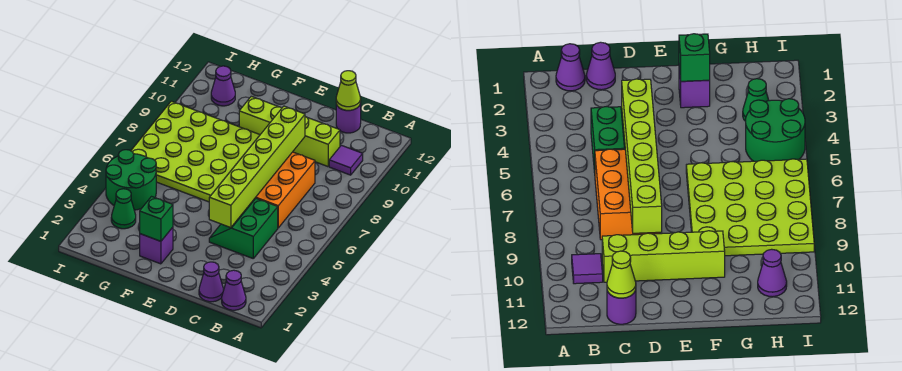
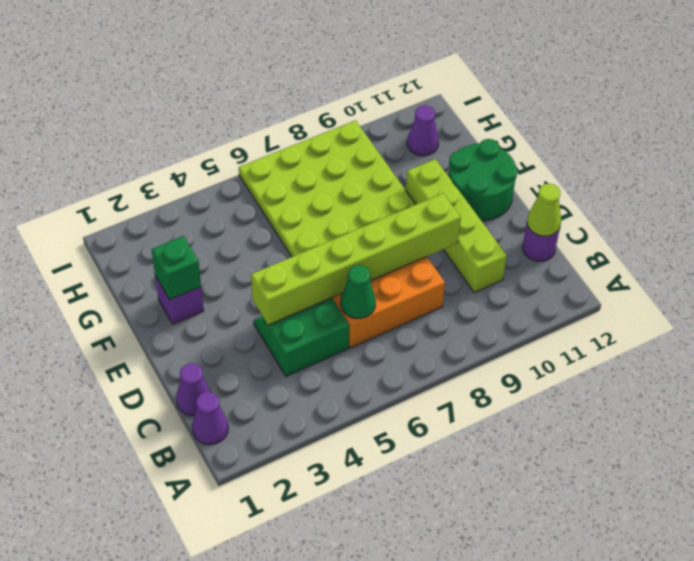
purple tile B10 level 1 -> none
green cone H3 level 1 -> green cone C6 level 2
green round brick H4:I5 level 1 -> green round brick E11:F12 level 1

